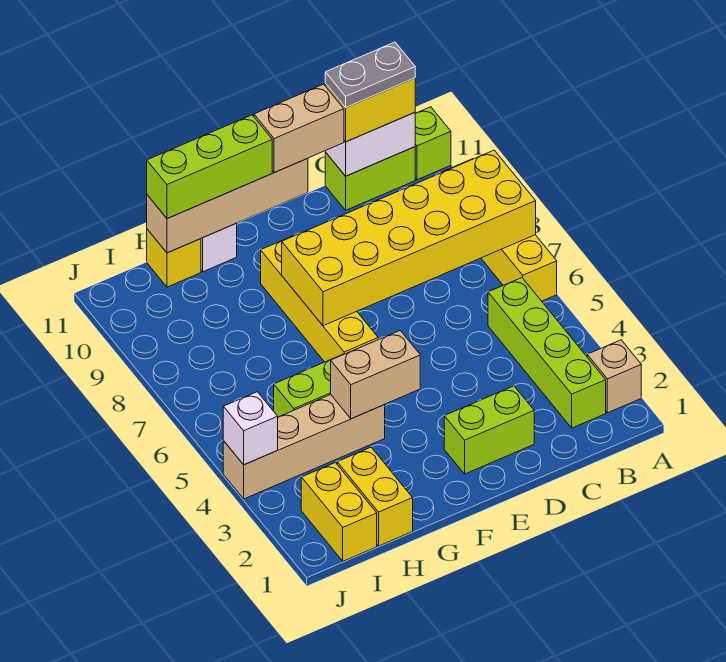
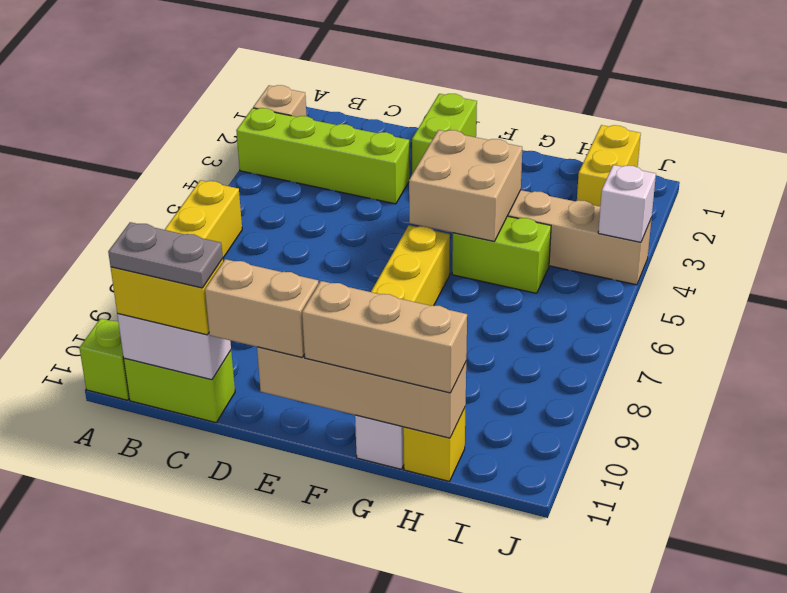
yellow brick A7:F8 level 2 -> none
lime brick B2:B5 level 1 -> lime brick A3:D3 level 1
lime brick D2:E2 level 1 -> lime brick E1:E2 level 1
tan brick F4:G4 level 2 -> tan brick F4:G5 level 2
lime brick F11:H11 level 3 -> tan brick F11:H11 level 3
yellow brick H1:H2 level 1 -> none

